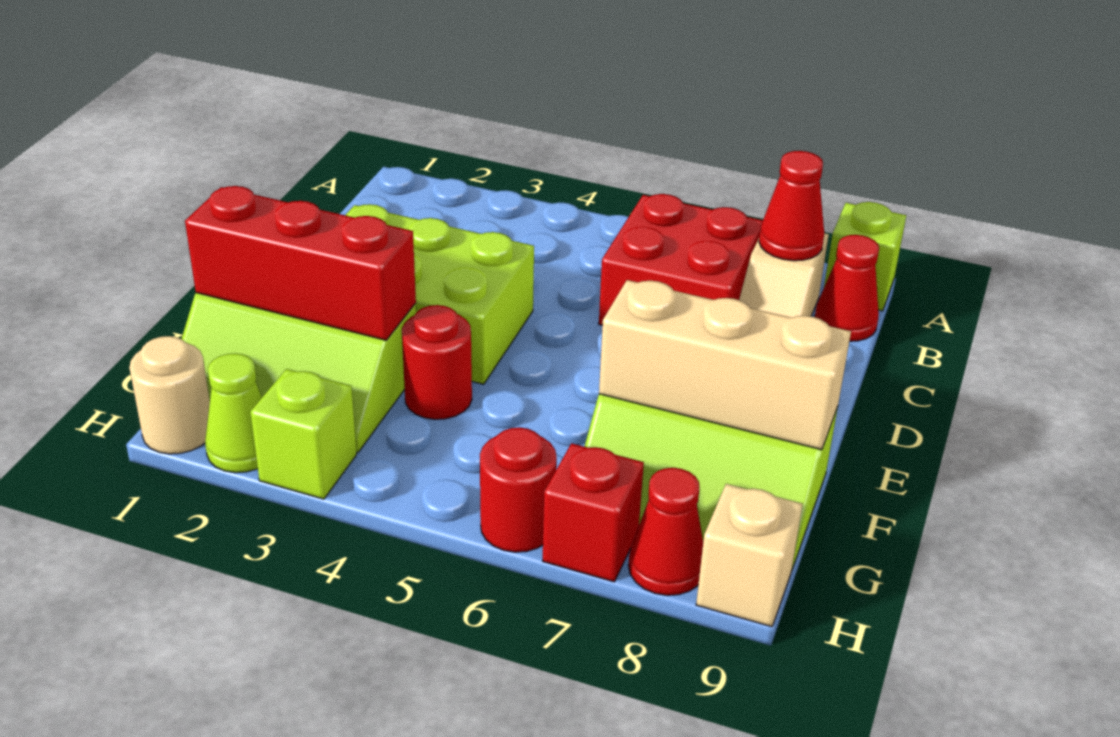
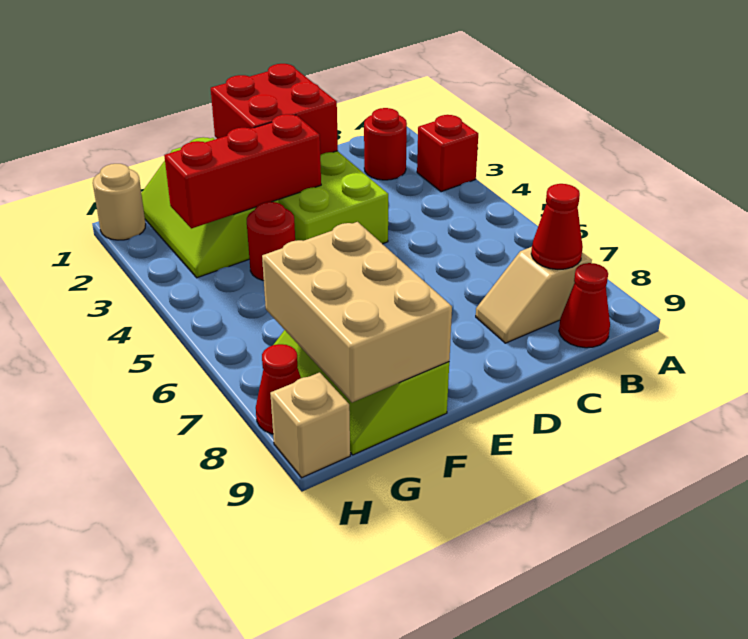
lime brick A9 level 1 -> none
red brick B6:C7 level 1 -> red brick D1:E2 level 2
red brick F1:F3 level 2 -> red brick E3:G3 level 2
tan brick F7:F9 level 2 -> tan brick F7:G9 level 2
lime cone H2 level 1 -> none
lime brick H3 level 1 -> none
red round brick H6 level 1 -> red round brick B2 level 1
red brick H7 level 1 -> red brick A3 level 1

